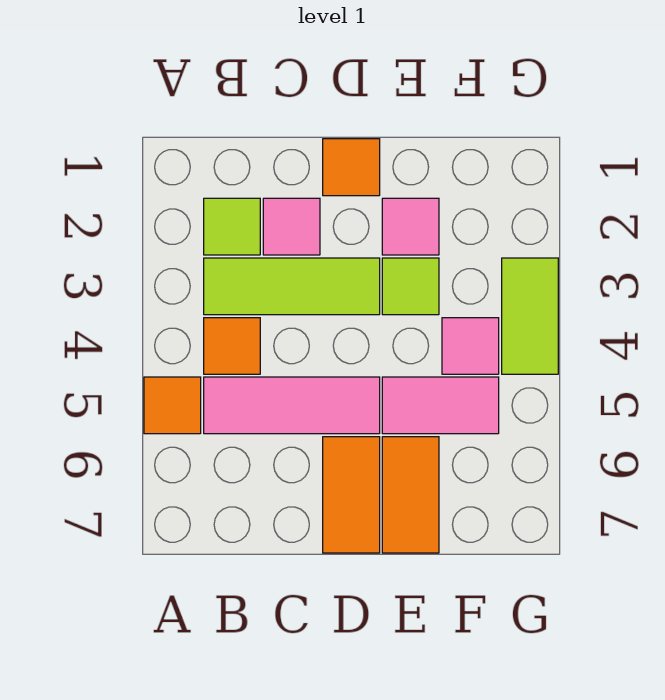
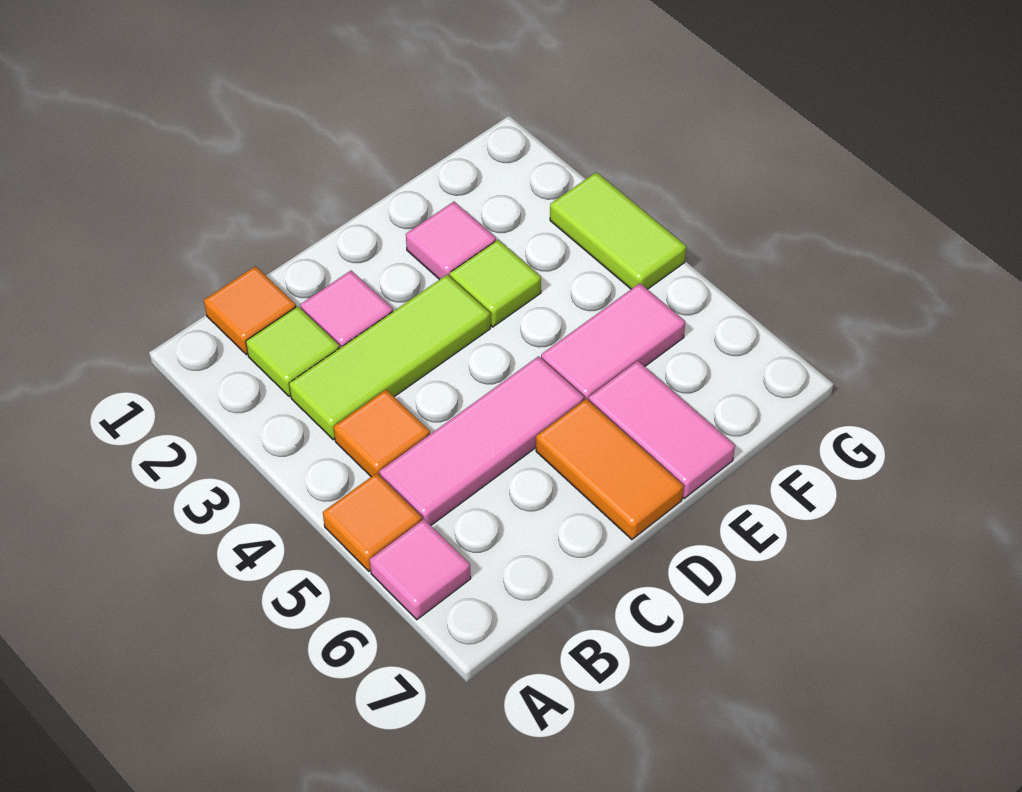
orange tile D1 level 1 -> orange tile B1 level 1
orange tile E6:E7 level 1 -> pink tile E6:E7 level 1
pink tile F4 level 1 -> pink tile A6 level 1

